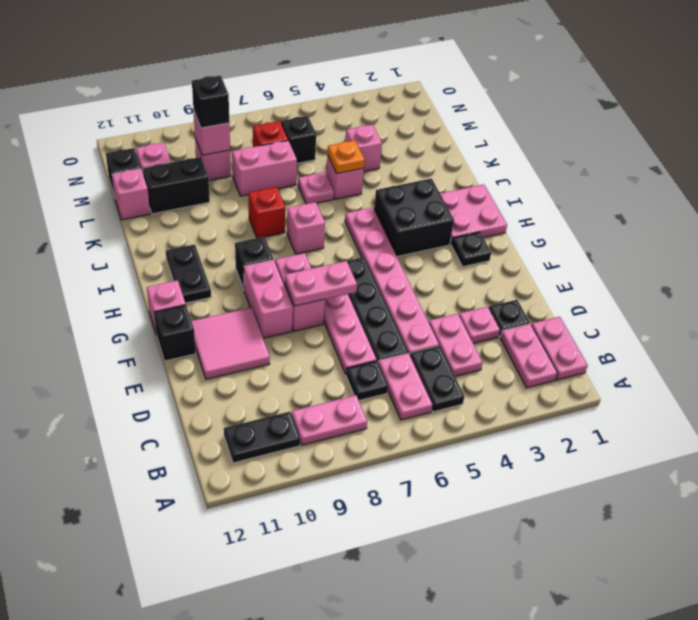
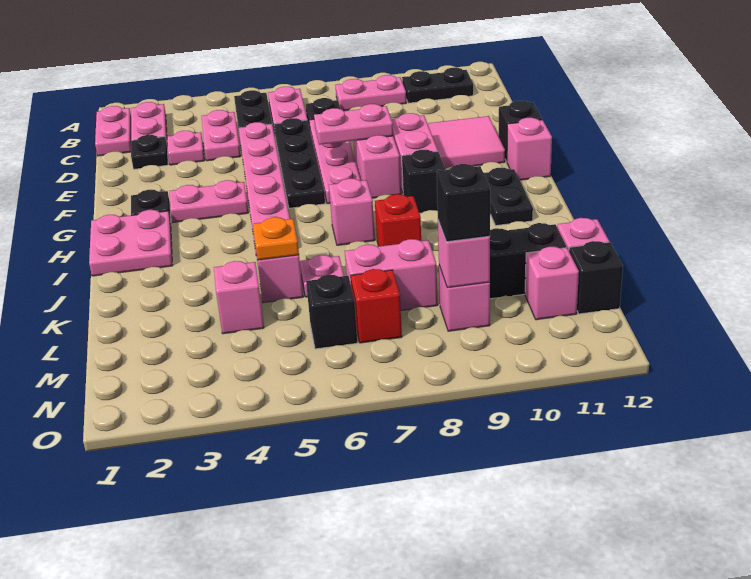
none -> pink plate G3:G4 level 1
black brick H3:I4 level 1 -> none

